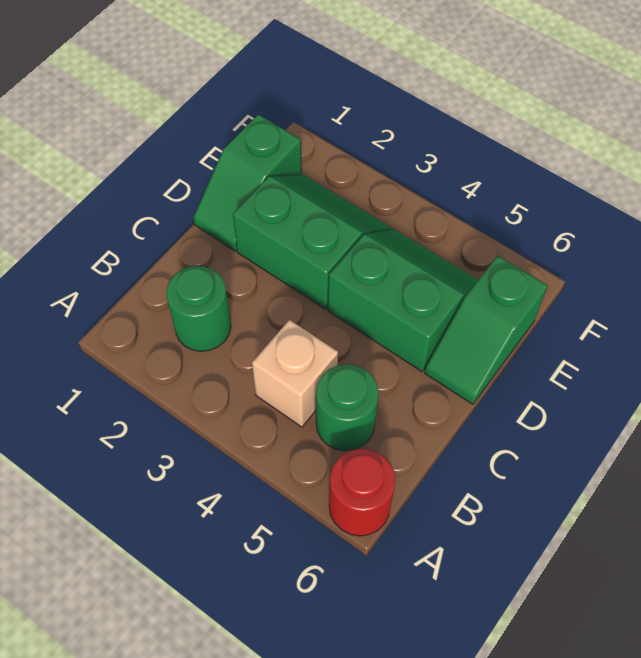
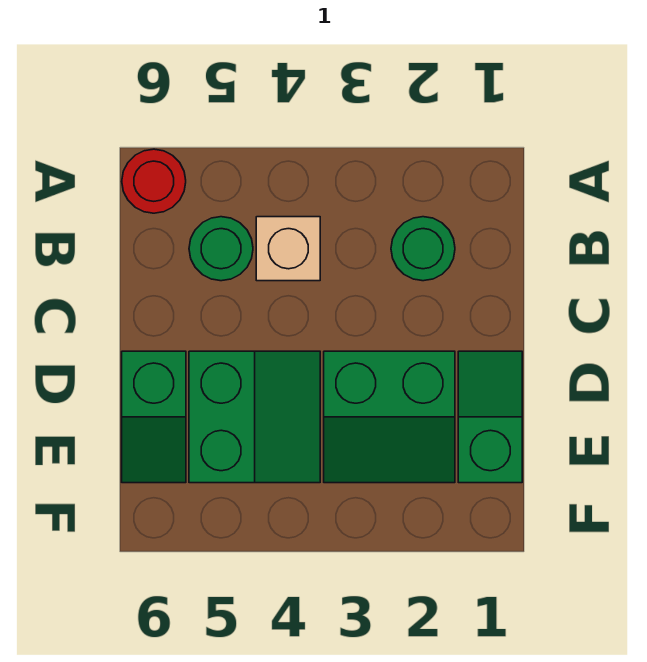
green slope D4:E5 level 1 top D -> green slope D4:E5 level 1 top 5
green slope D6:E6 level 1 top E -> green slope D6:E6 level 1 top D

